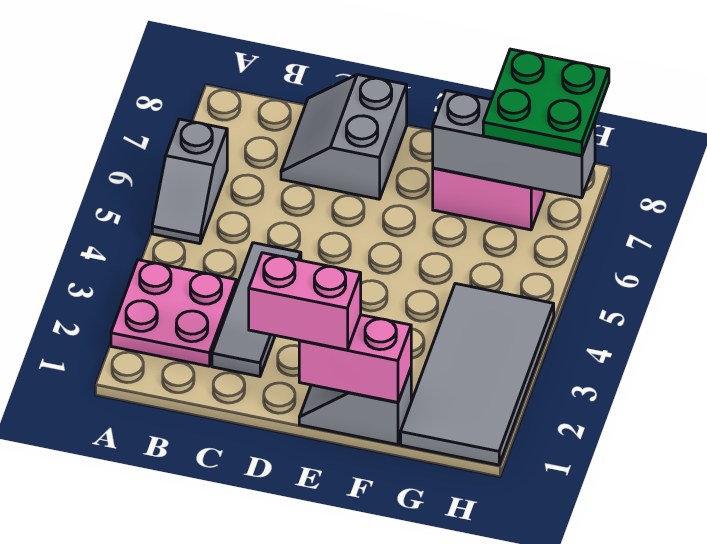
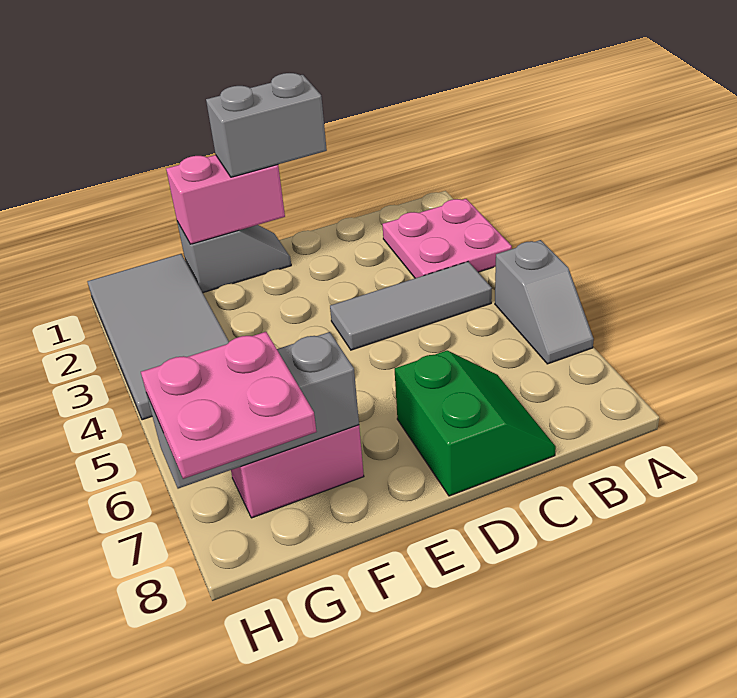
grey slope A5:A6 level 1 top 6 -> grey slope A5:A6 level 1 top 5
grey tile C2:C4 level 1 -> grey tile B4:D4 level 1
grey slope C7:D8 level 1 top D -> green slope C7:D8 level 1 top D
pink brick D1:E1 level 3 -> grey brick D1:E1 level 3
green plate G7:H8 level 3 -> pink plate G7:H8 level 3

